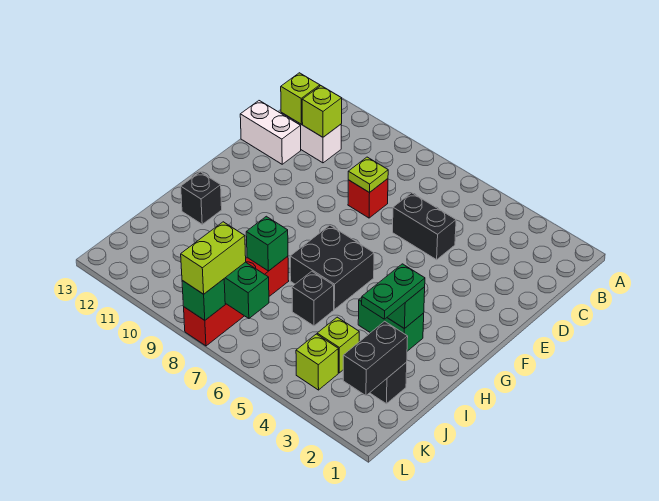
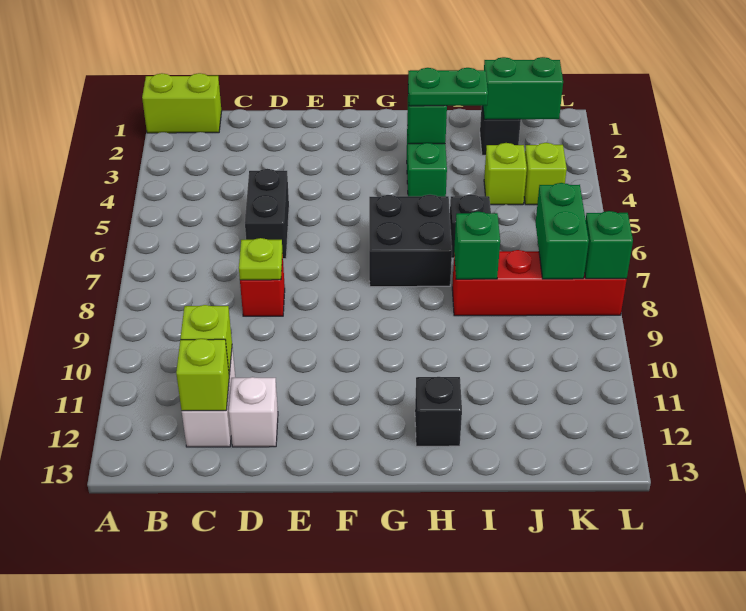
white brick D12:D13 level 1 -> white brick D12 level 1
black brick J2:K2 level 2 -> green brick J2:K2 level 2
lime brick K8:L8 level 3 -> lime brick A1:B1 level 1

